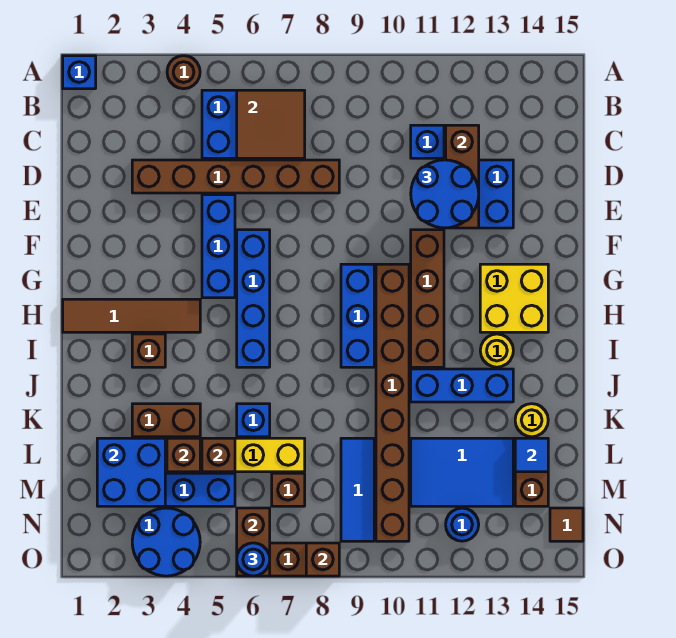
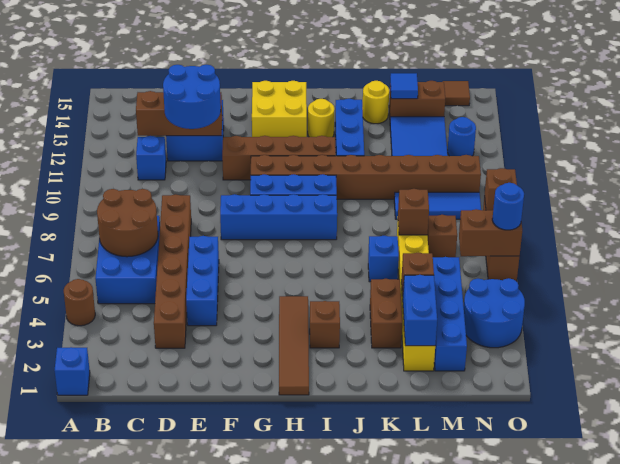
brown tile B6:C7 level 2 -> brown round brick B6:C7 level 2
blue brick E5:G5 level 1 -> blue brick E4:E6 level 1
blue brick F6:I6 level 1 -> blue brick F8:I8 level 1
blue brick L2:M3 level 2 -> blue brick L2:L3 level 2
brown brick L5 level 2 -> brown brick L7 level 2

